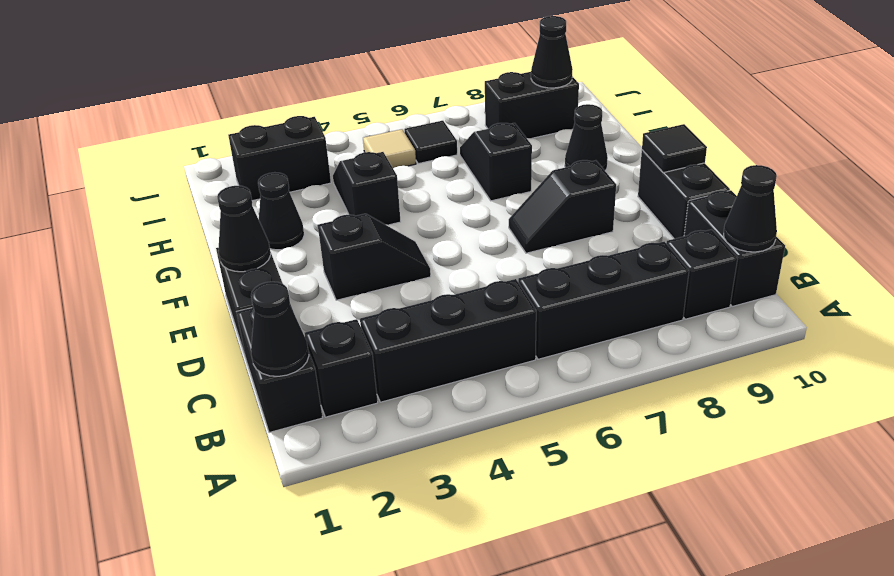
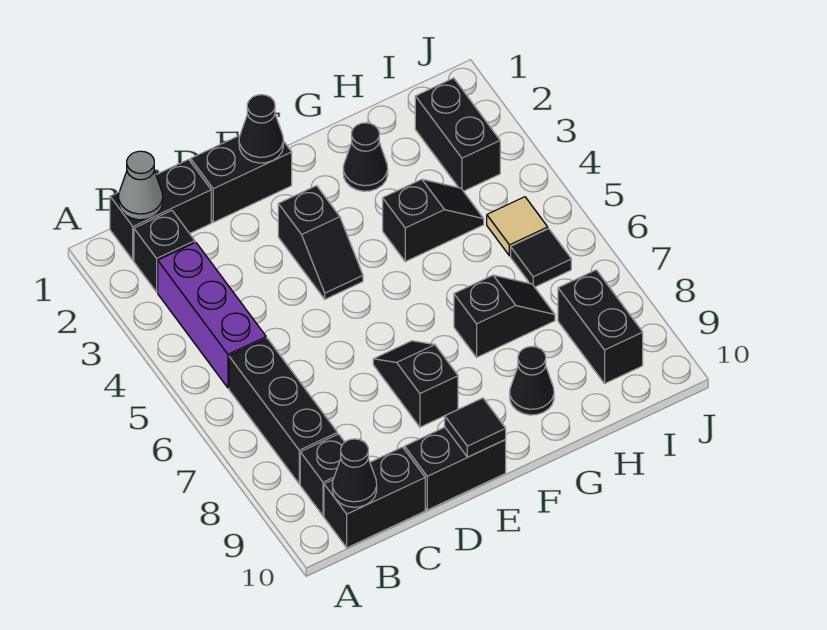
black cone B1 level 2 -> grey cone B1 level 2
black brick B3:B5 level 1 -> purple brick B3:B5 level 1
black cone I9 level 2 -> none

